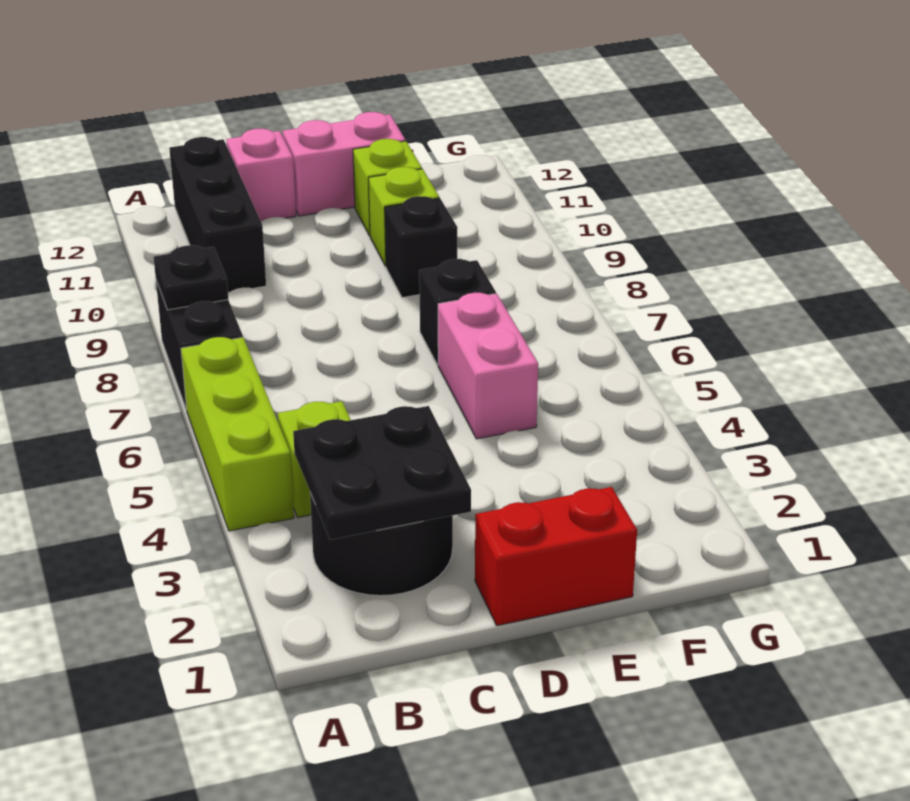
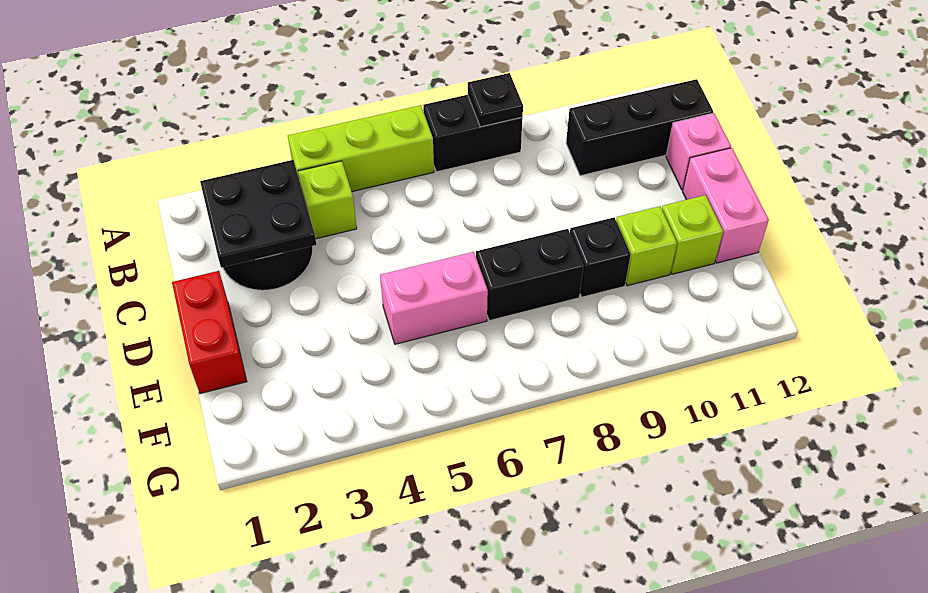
black brick E7 level 1 -> black brick E7:E8 level 1

